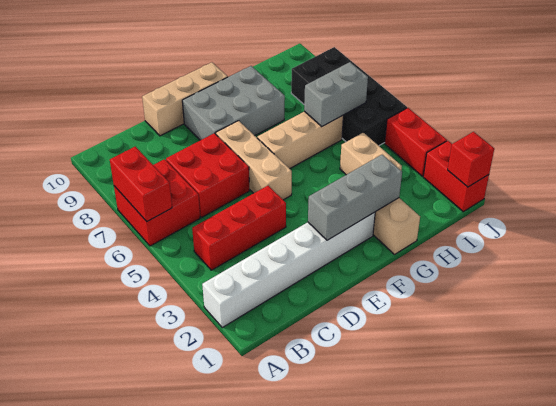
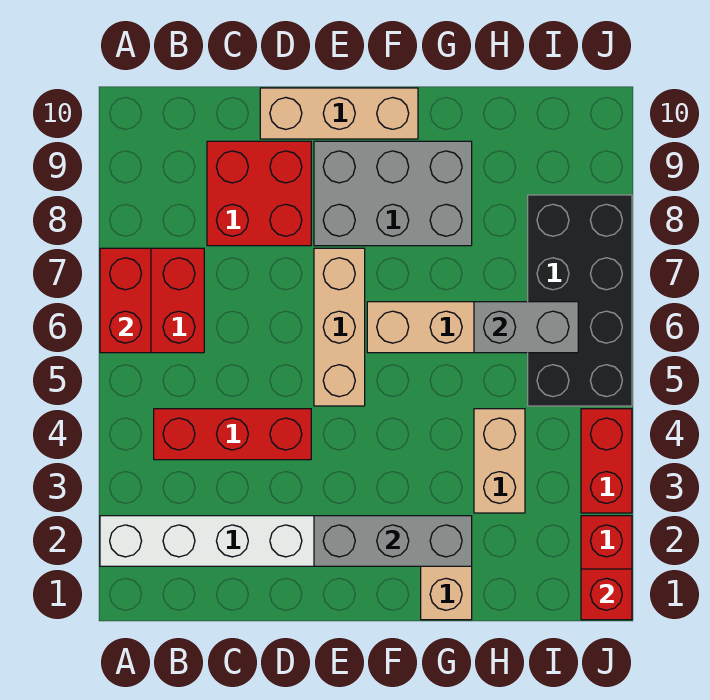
red brick C6:D7 level 1 -> red brick C8:D9 level 1

